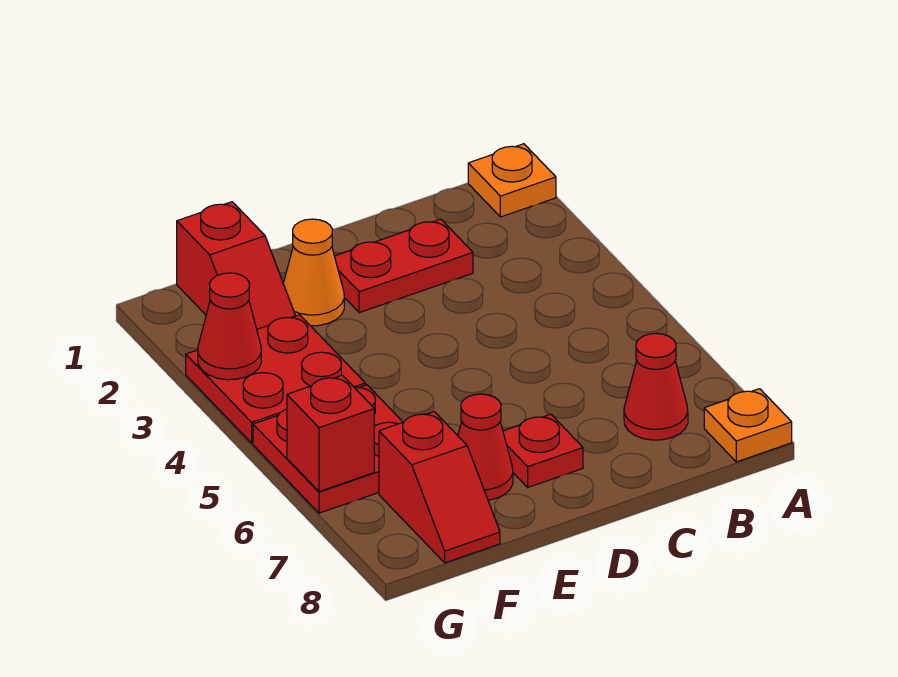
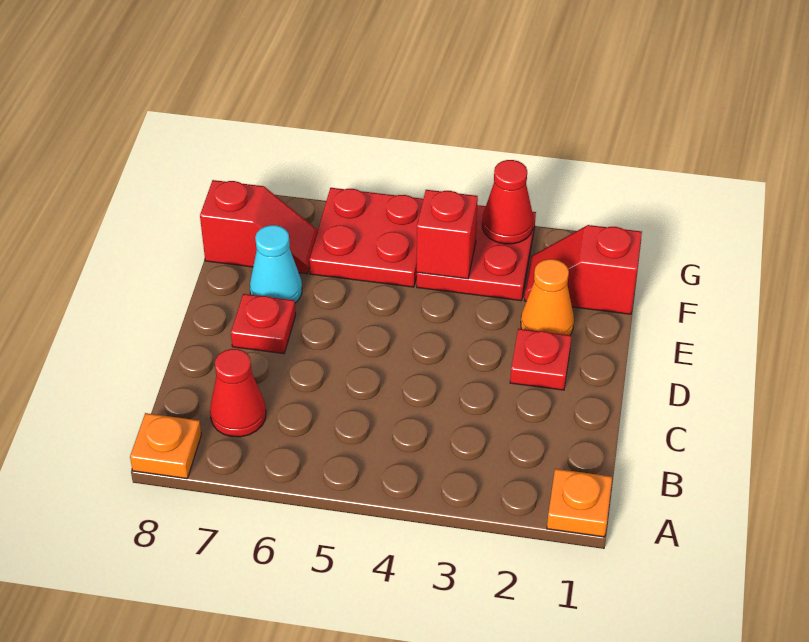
red plate C2:D2 level 1 -> red plate D2 level 1
red cone E7 level 1 -> cyan cone E7 level 1
red slope F7:F8 level 1 top 7 -> red slope F7:F8 level 1 top 8
red brick G6 level 2 -> red brick F4 level 2

